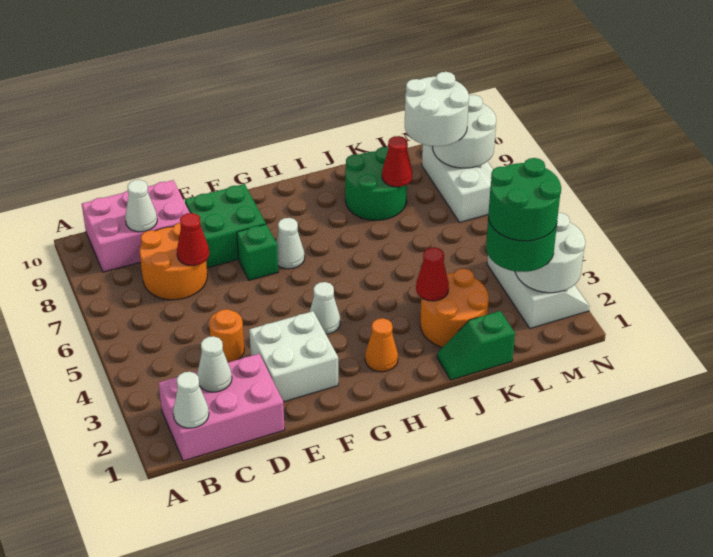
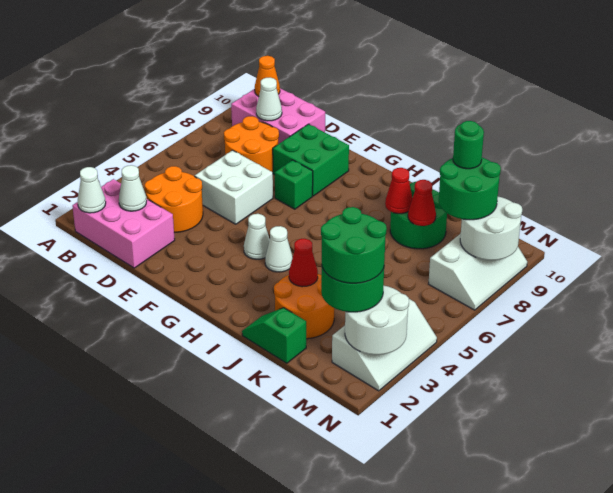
orange round brick D4 level 1 -> orange round brick C3:D4 level 1
red cone D7 level 2 -> red cone J8 level 2
white brick E2:F3 level 1 -> white brick D5:E6 level 1
white cone G7 level 1 -> white cone H4 level 1
orange cone H2 level 1 -> orange cone B10 level 2
white round brick L8:M9 level 3 -> green round brick L8:M9 level 3
none -> green round brick L9 level 4

